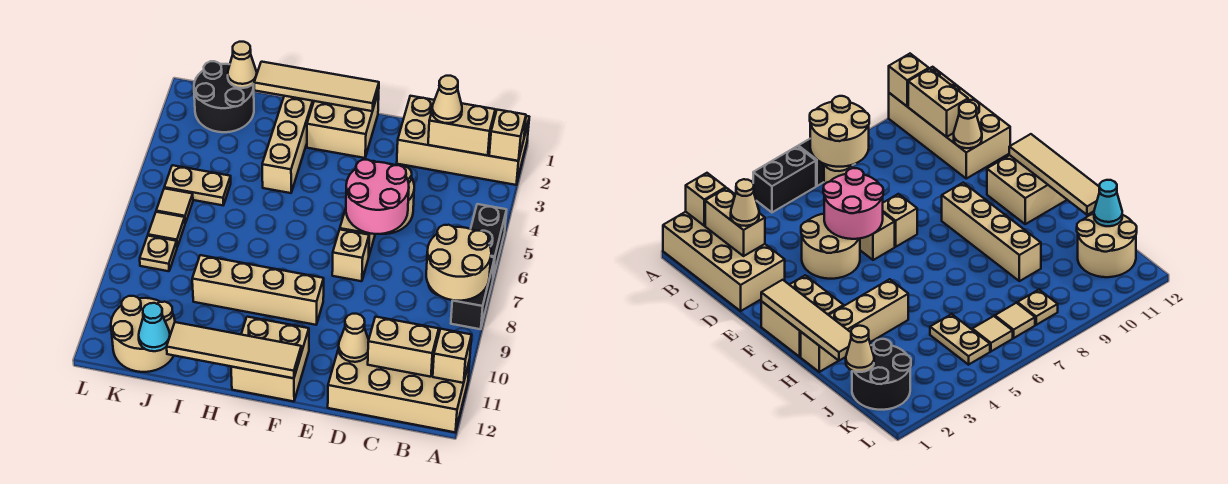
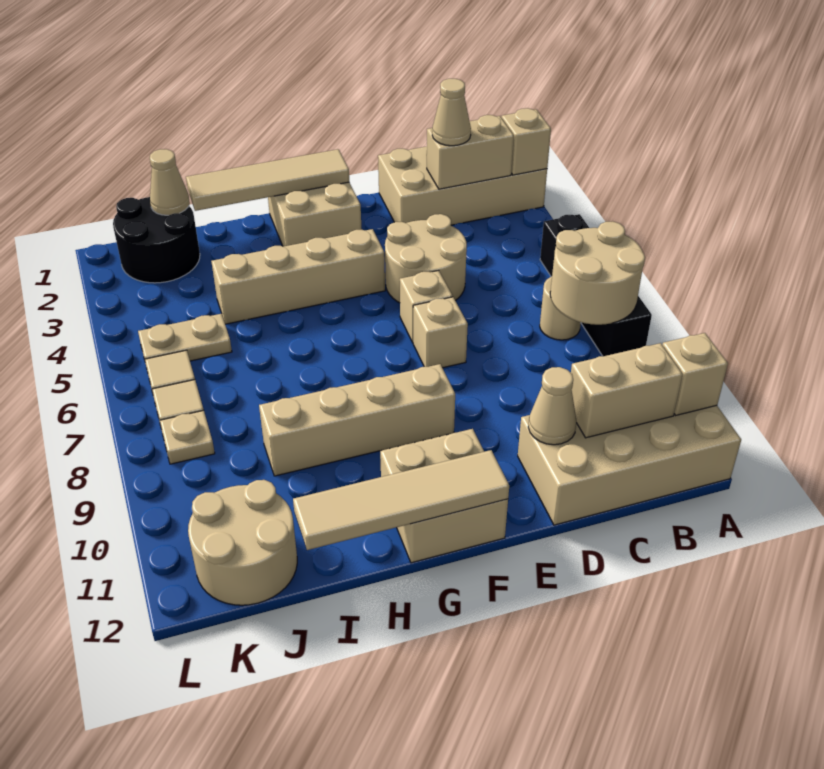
pink round brick D5:E6 level 2 -> none
tan brick H1:H4 level 1 -> tan brick F4:I4 level 1
cyan cone J12 level 2 -> none

